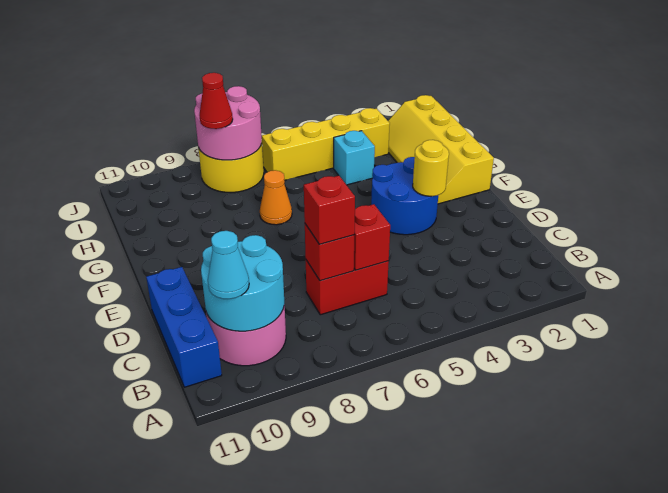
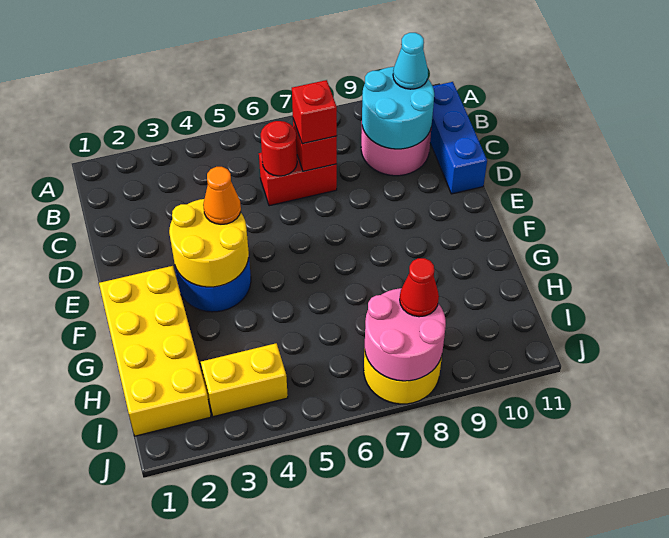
red brick C6 level 2 -> red round brick C6 level 2
yellow round brick E3 level 2 -> yellow round brick E3:F4 level 2
yellow slope F1:I2 level 1 top 1 -> yellow brick F1:I2 level 1
orange cone G7 level 1 -> orange cone E4 level 3
cyan brick H4 level 1 -> none
yellow brick I3:I6 level 1 -> yellow brick I3:I4 level 1

